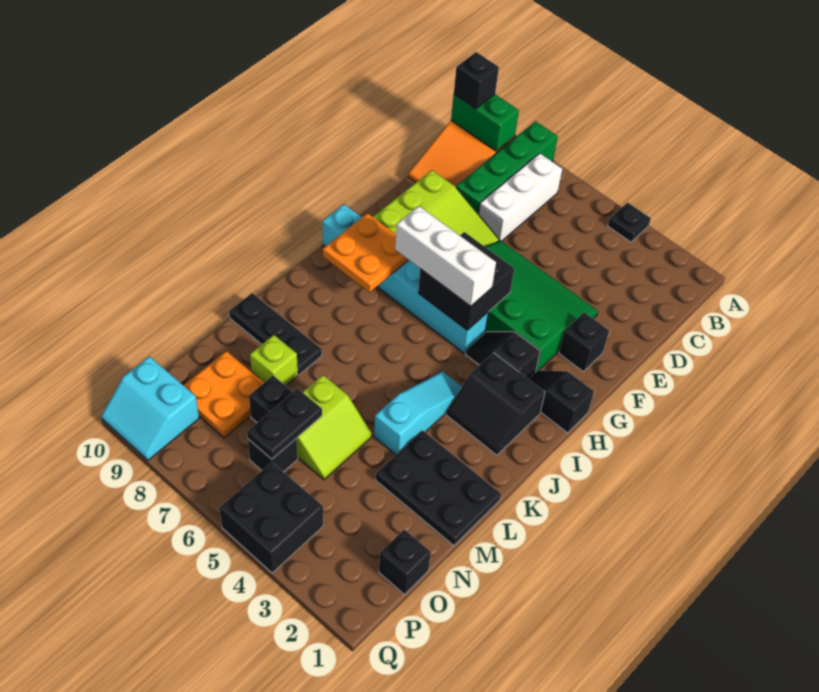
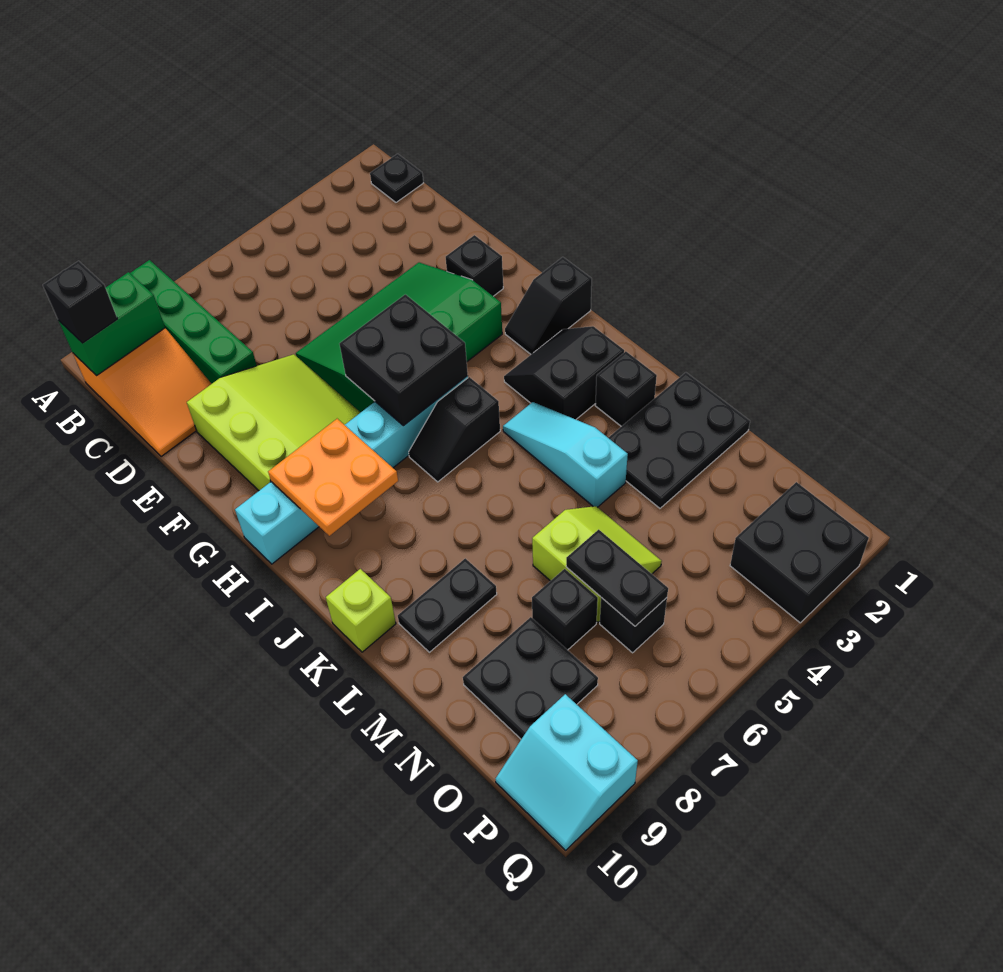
black plate A4 level 1 -> black plate B1 level 1
white brick B7:D7 level 1 -> none
black slope H3:H4 level 1 top 3 -> black slope I5:I6 level 1 top 5
white brick H5:H7 level 3 -> none
black slope I2:J3 level 1 top I -> black slope I2:J3 level 1 top J
black plate L8:L10 level 1 -> black plate L8:L9 level 1
lime brick M8 level 1 -> lime brick K10 level 1
orange plate N8:O9 level 1 -> black plate N8:O9 level 1
black brick O1 level 1 -> black brick K2 level 1
black brick P4:Q5 level 1 -> black brick P2:Q3 level 1
cyan slope P9:Q10 level 1 top P -> cyan slope P9:Q10 level 1 top 9

